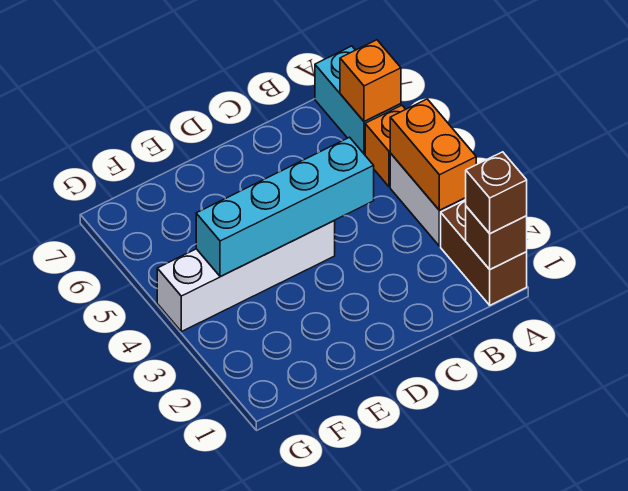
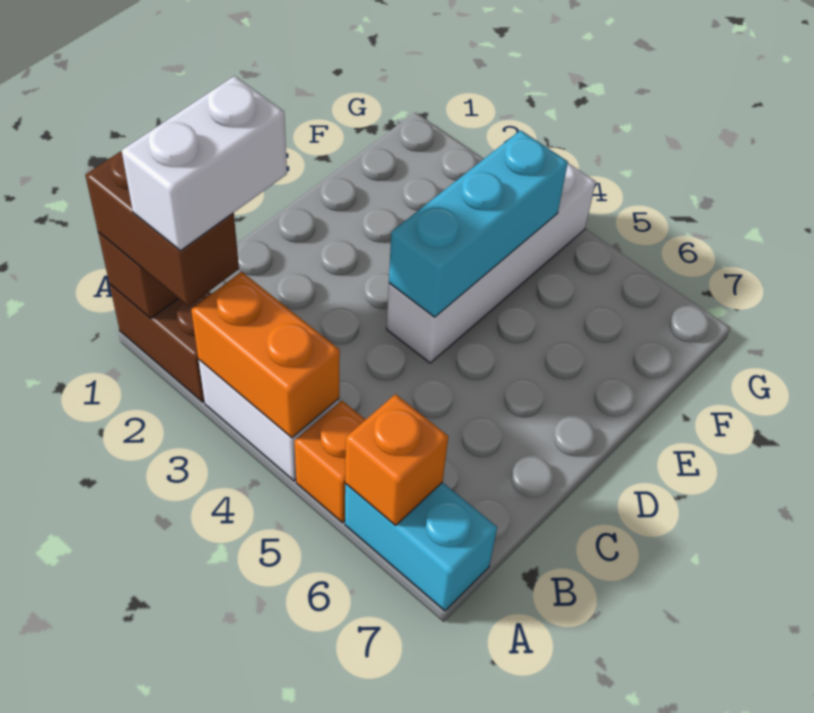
brown brick A1 level 3 -> brown brick A1:A2 level 3
none -> white brick A2:B2 level 4
cyan brick C4:F4 level 2 -> cyan brick D4:F4 level 2

